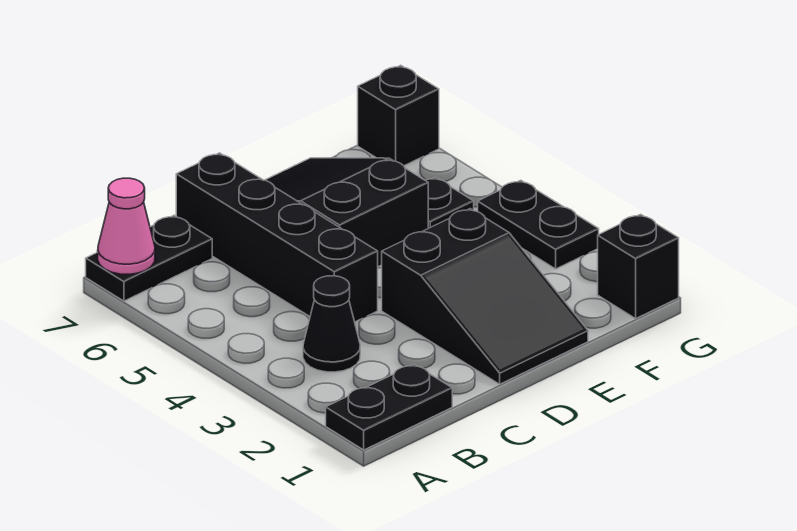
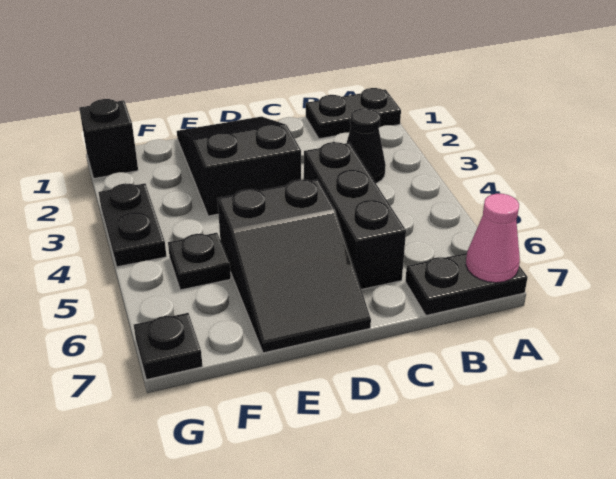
black brick C4:C7 level 1 -> black brick C4:C6 level 1
black brick G7 level 1 -> black plate G7 level 1

